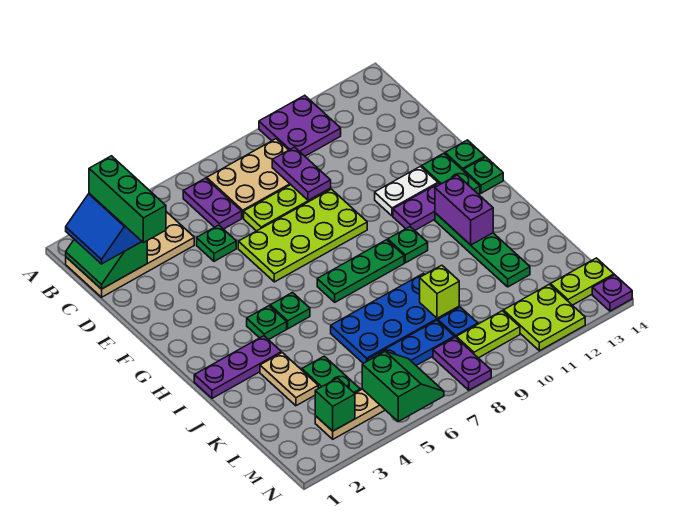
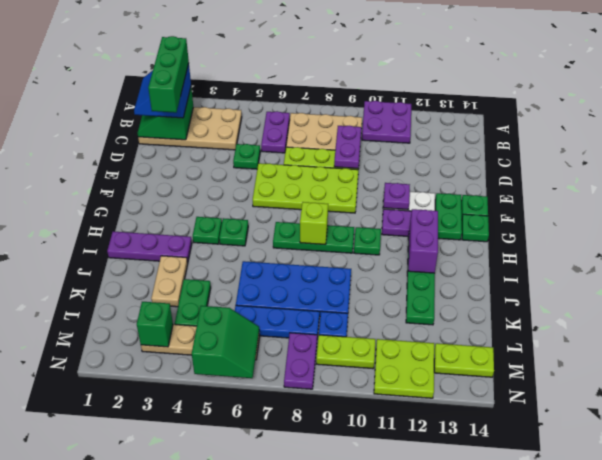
lime brick K9 level 2 -> lime brick H8 level 2
purple plate N14 level 1 -> purple plate F11 level 2

